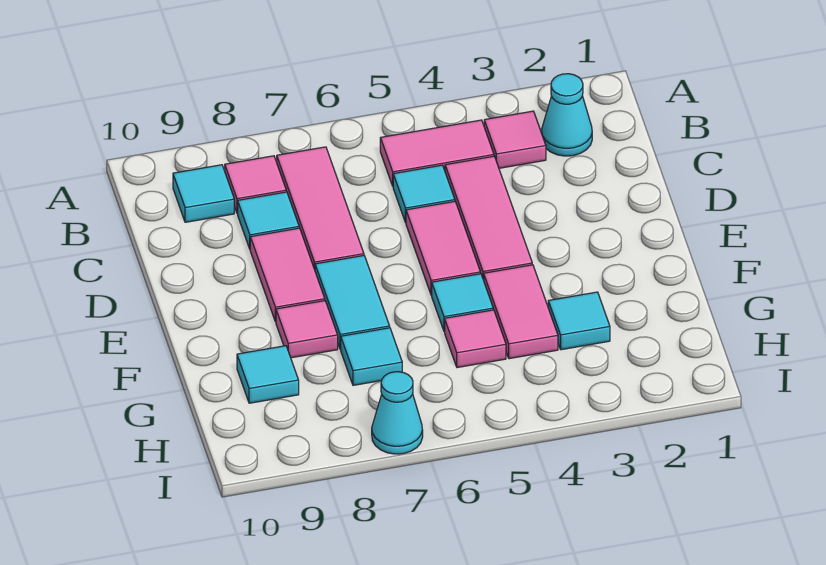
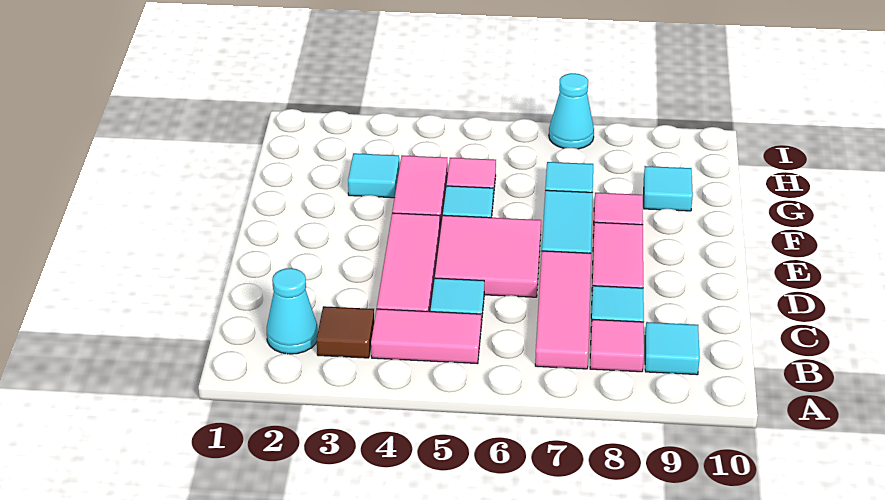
pink tile B3 level 1 -> brown tile B3 level 1
pink tile D5:E5 level 1 -> pink tile D5:E6 level 1

